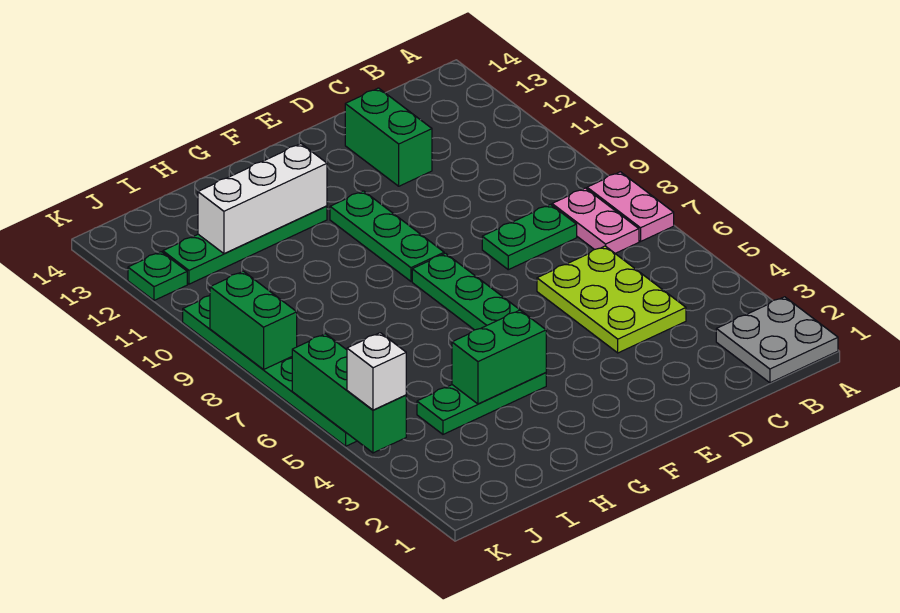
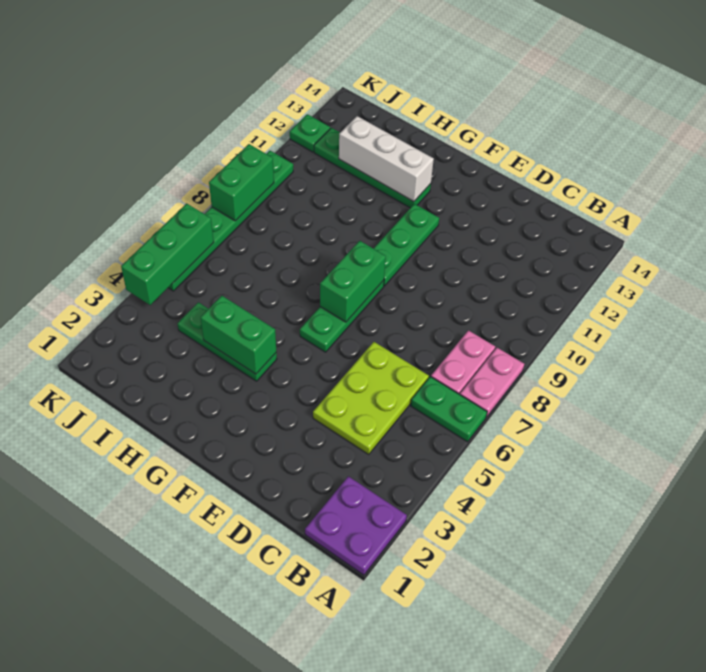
grey plate A1:B2 level 1 -> purple plate A1:B2 level 1
green plate C8:D8 level 1 -> green plate A6:B6 level 1
green brick D12:D13 level 1 -> green brick F7:F8 level 2
white brick K4 level 3 -> none

